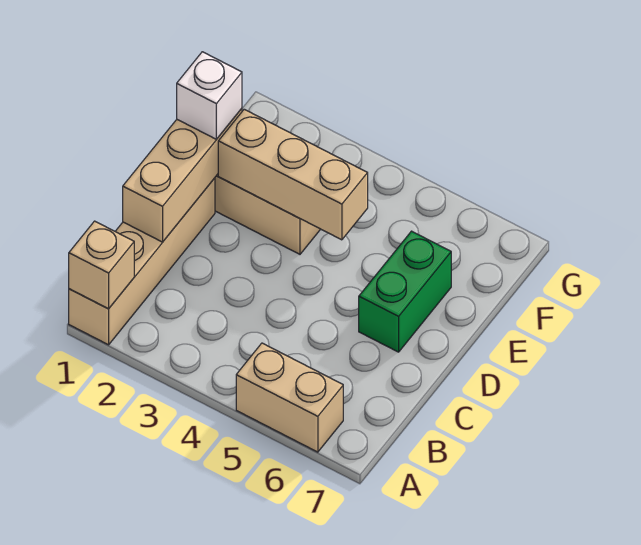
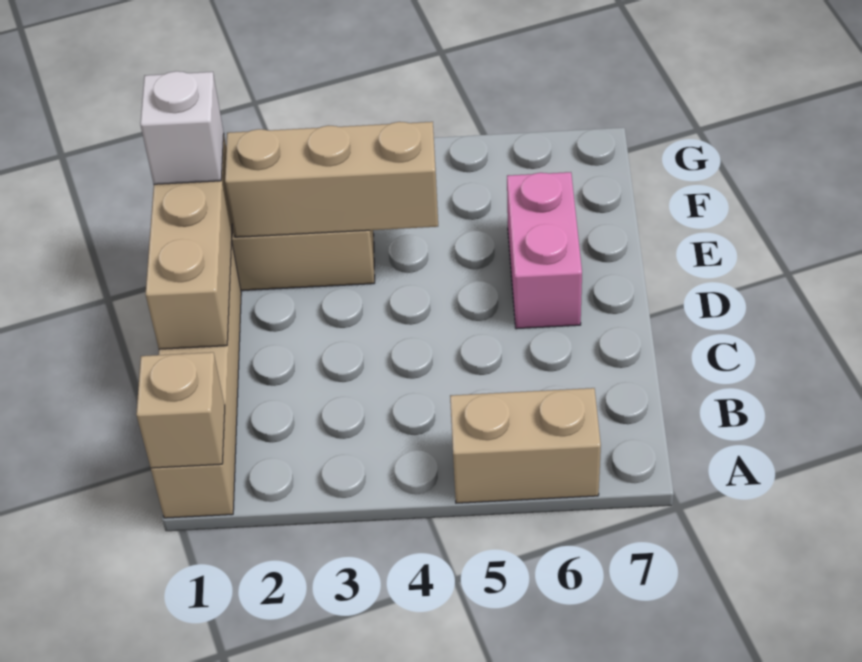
green brick D6:E6 level 1 -> pink brick D6:E6 level 1

